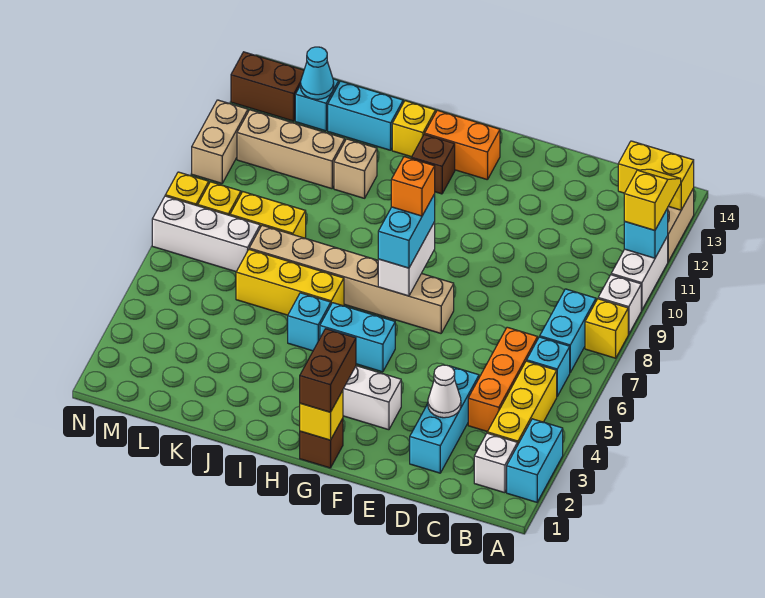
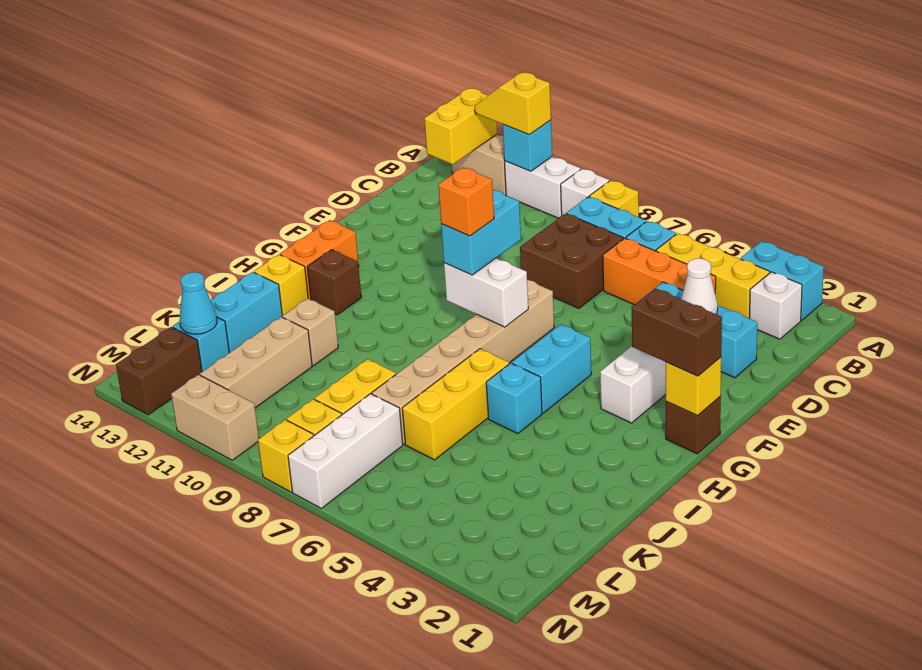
none -> brown brick C7:D8 level 1
cyan brick G7:G8 level 3 -> cyan brick F8:G8 level 3

